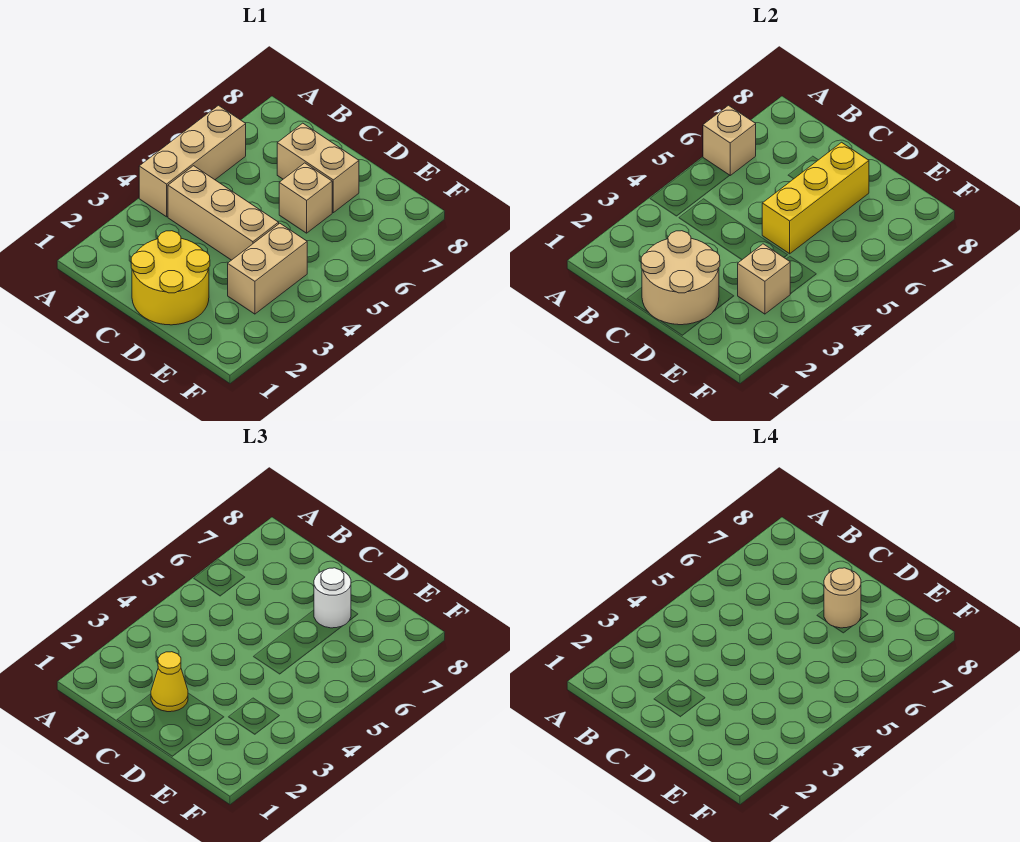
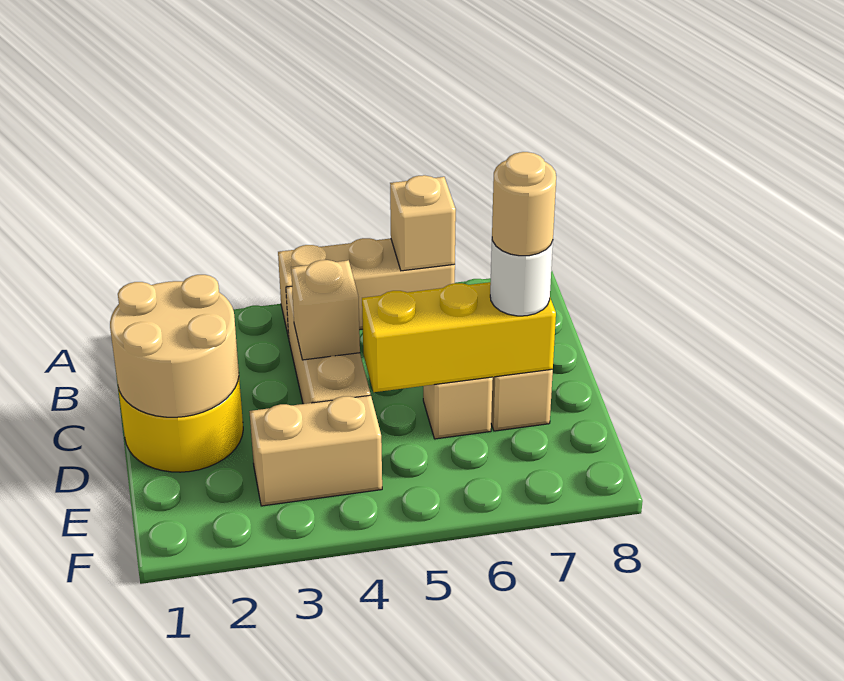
yellow cone C2 level 3 -> none
tan brick E3 level 2 -> tan brick C4 level 2

